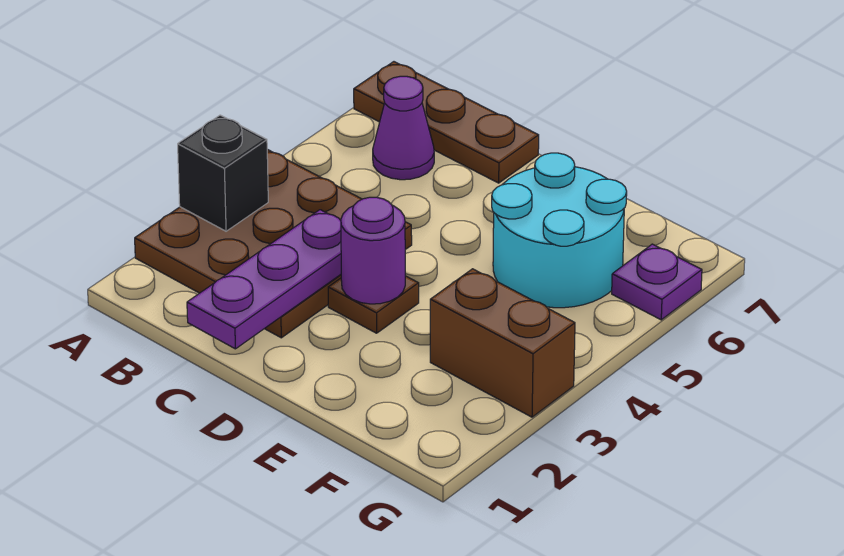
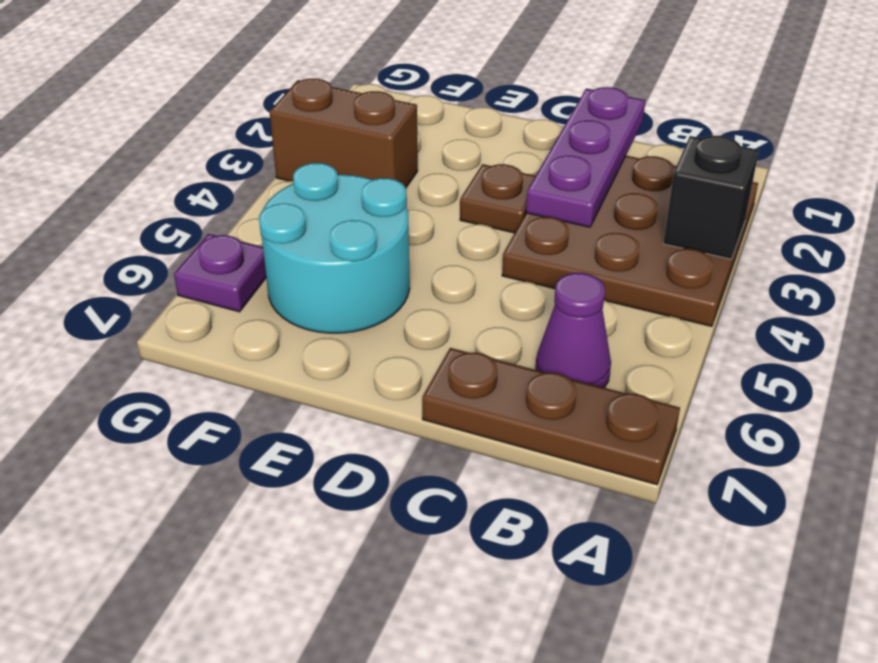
purple round brick D3 level 2 -> none

